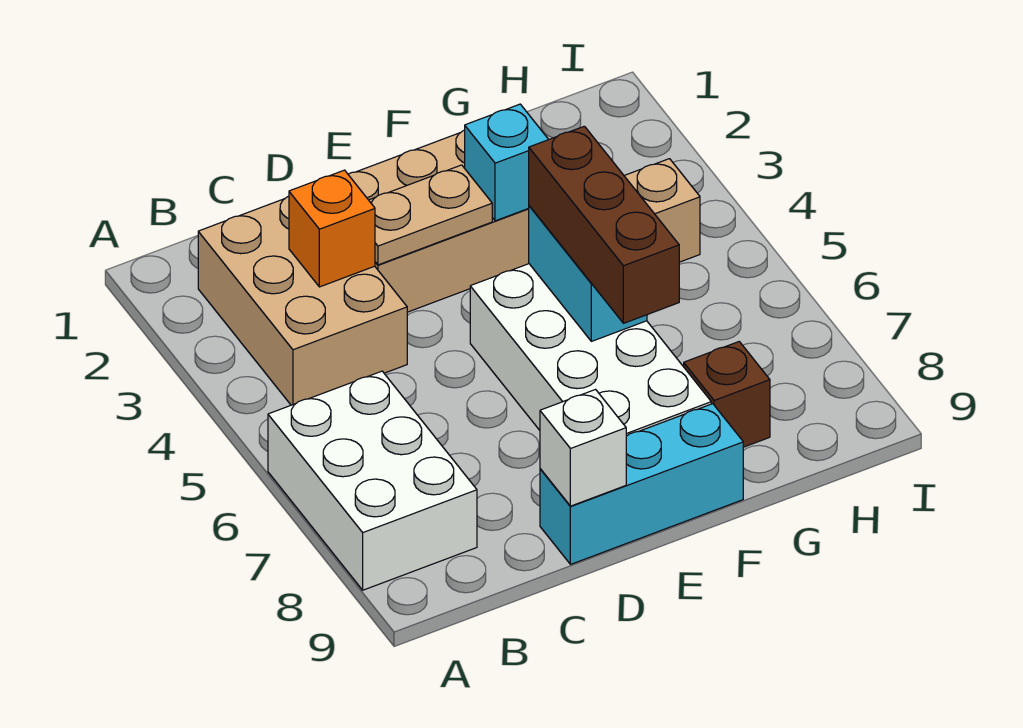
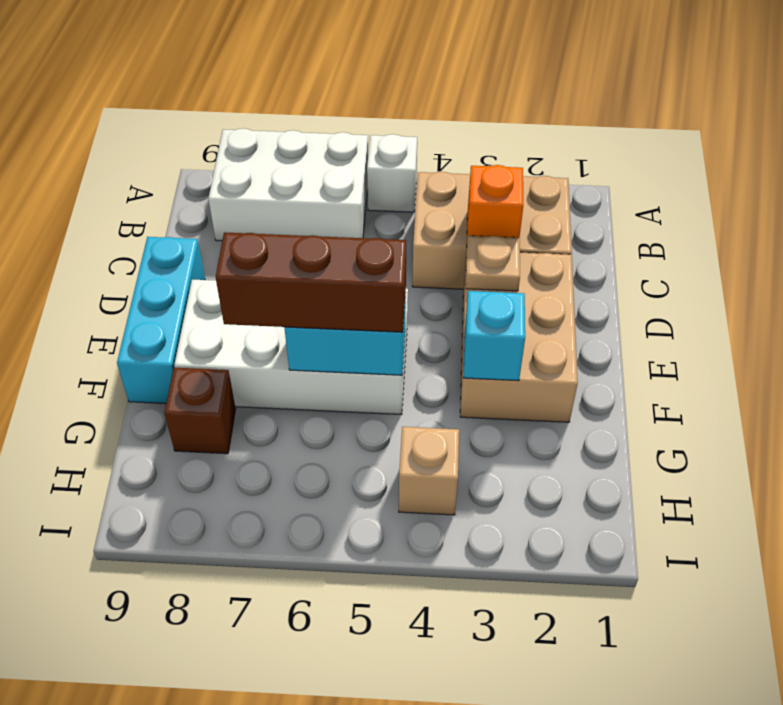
tan plate D3:E3 level 2 -> tan plate D3 level 2
white brick D9 level 2 -> white brick A5 level 1

